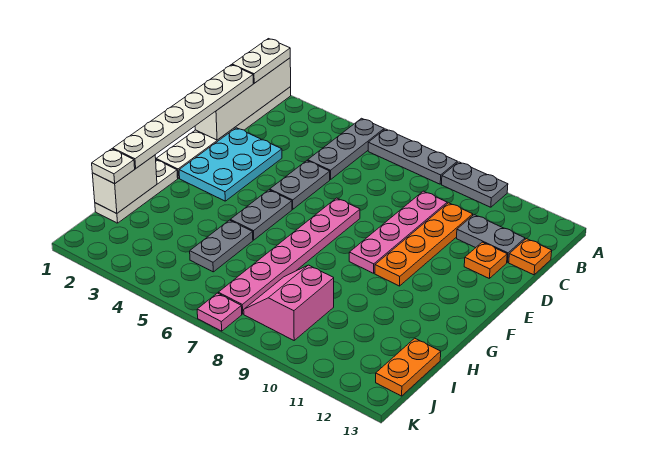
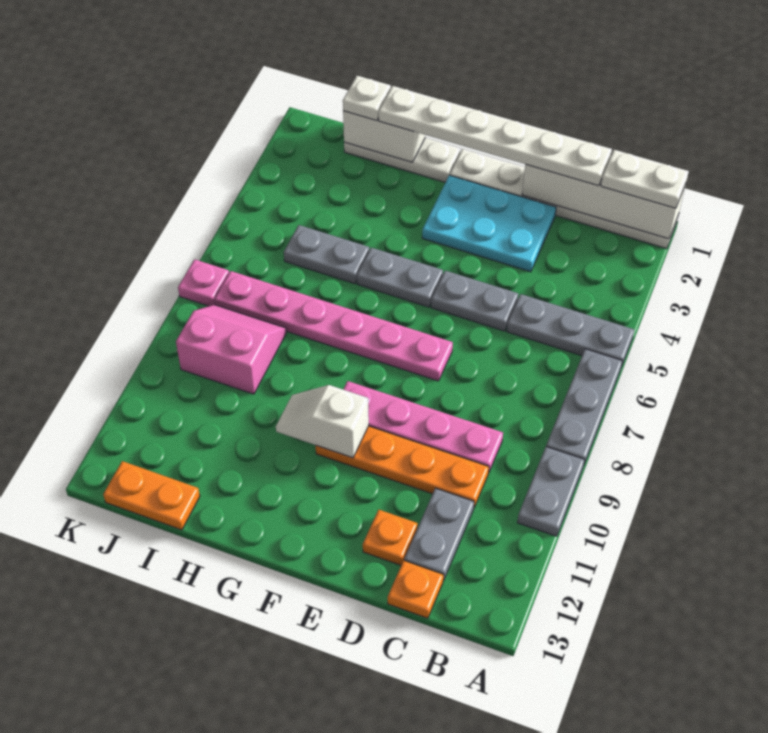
none -> white slope F10:G10 level 2 top F

